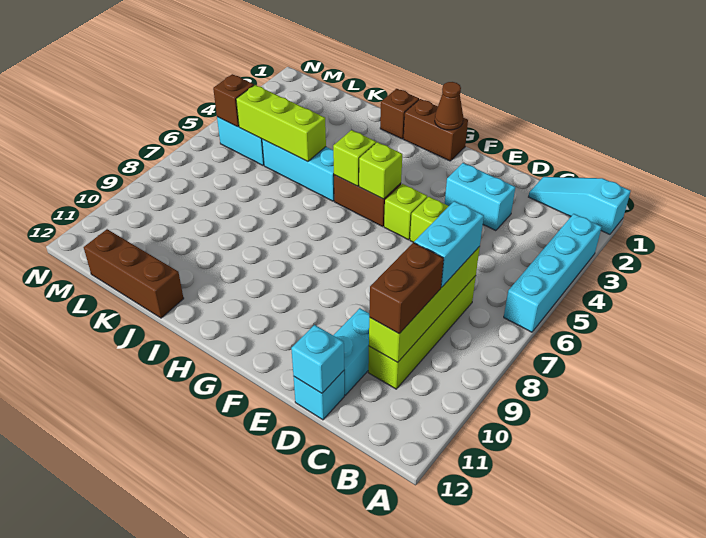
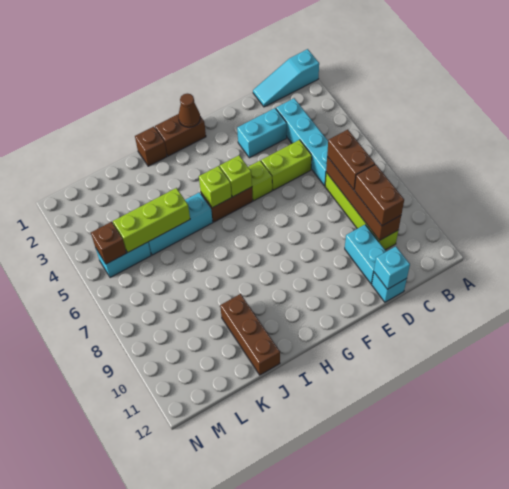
cyan brick A3:A6 level 1 -> cyan brick C3:C6 level 1
lime brick C7:C10 level 2 -> brown brick C7:C10 level 2
cyan brick C7:C8 level 3 -> brown brick C7:C8 level 3
brown brick J12:L12 level 1 -> brown brick J10:J12 level 1

